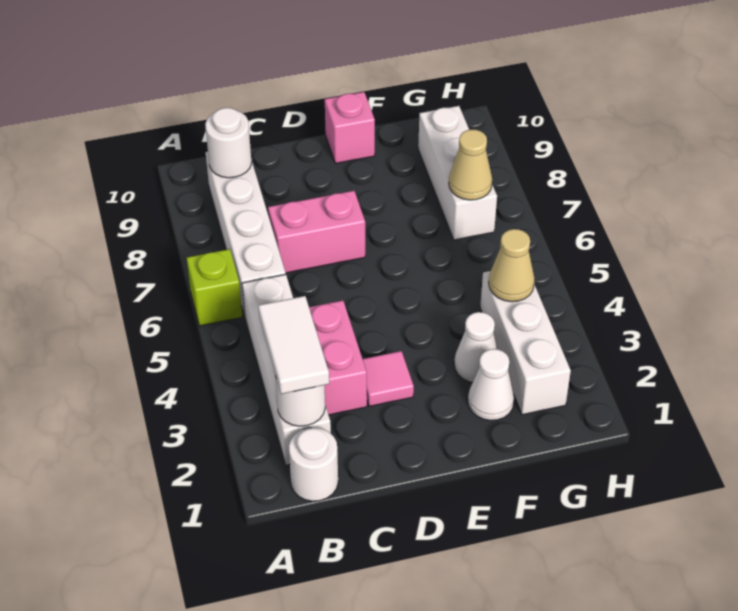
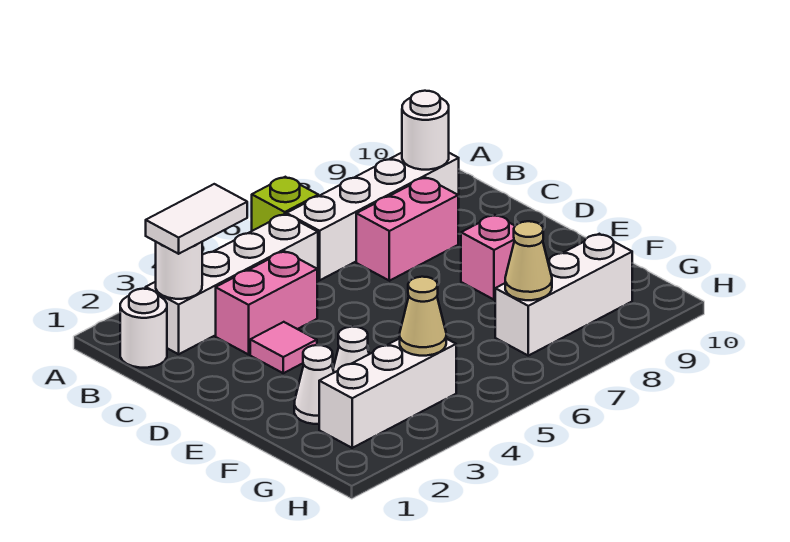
pink brick C7:D7 level 1 -> pink brick C7:C8 level 1
pink brick E10 level 1 -> pink brick E8 level 1

